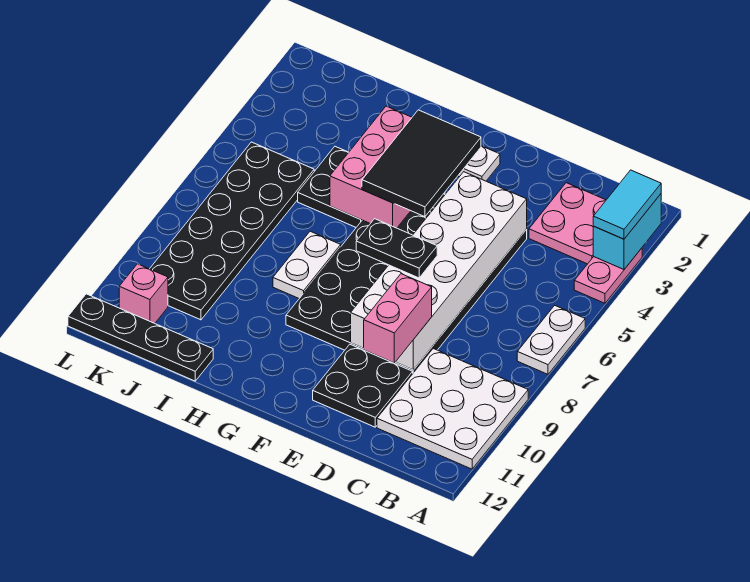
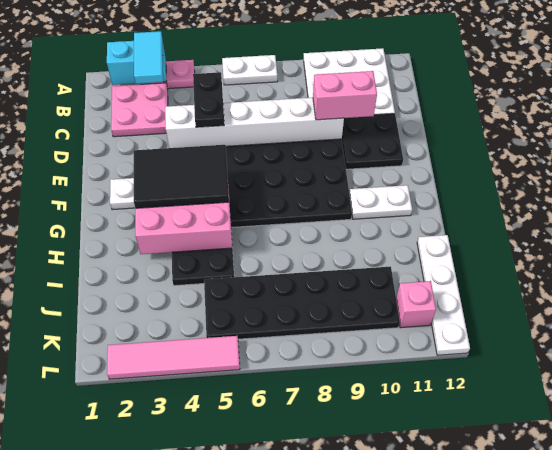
cyan tile A2:A3 level 3 -> cyan tile A3:B3 level 3
white brick D4:E9 level 2 -> white brick D4:D9 level 2
black plate E7:F7 level 3 -> black plate C5:D5 level 3
white plate H7:H8 level 1 -> white plate G10:G11 level 1
black plate I12:L12 level 1 -> white plate I12:L12 level 1
none -> pink tile L2:L5 level 1

